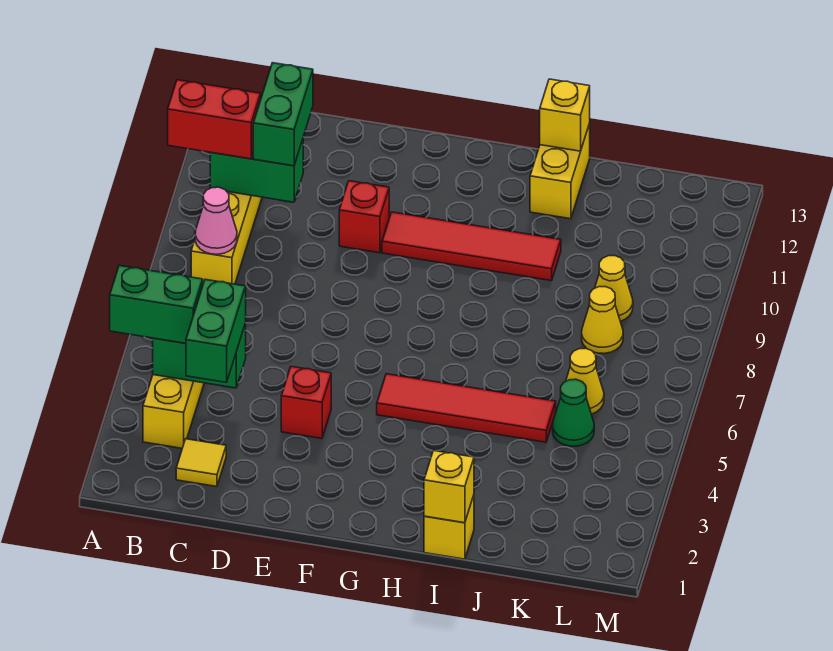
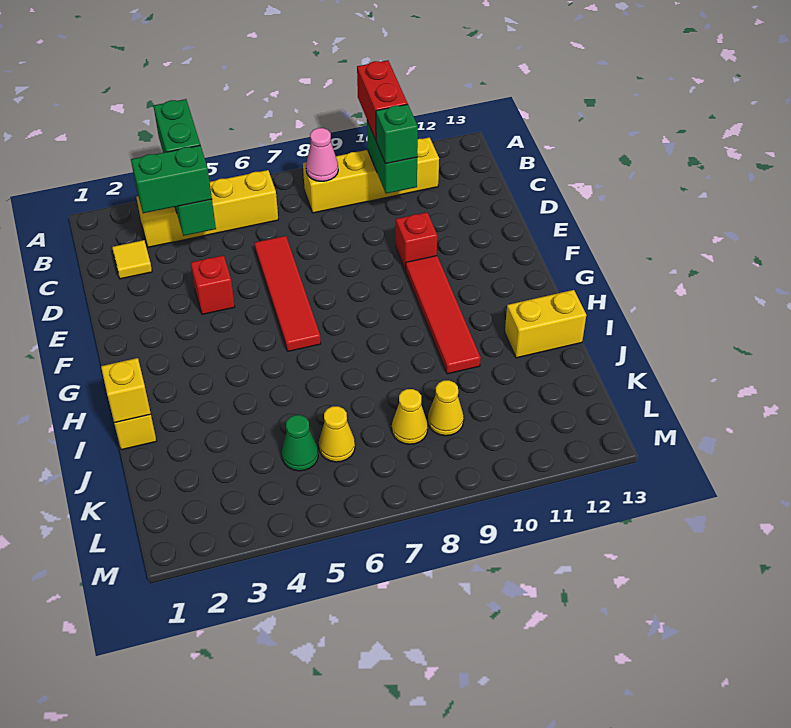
green brick C10:C11 level 3 -> green brick C10 level 3
red tile G5:J5 level 1 -> red tile D6:G6 level 1
yellow brick I13 level 2 -> none

